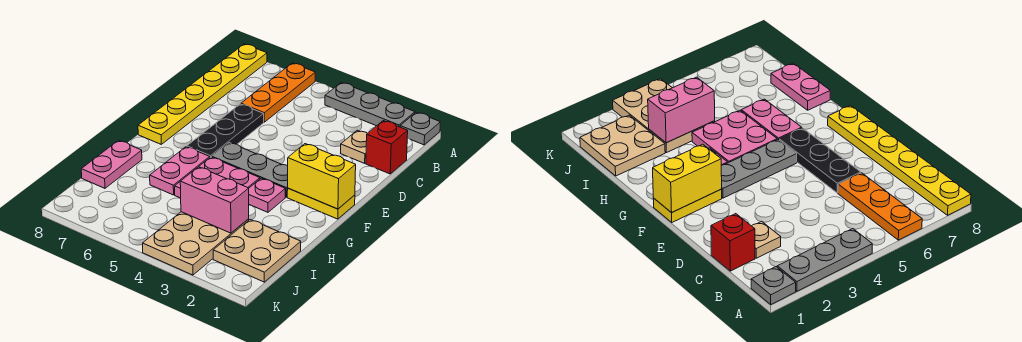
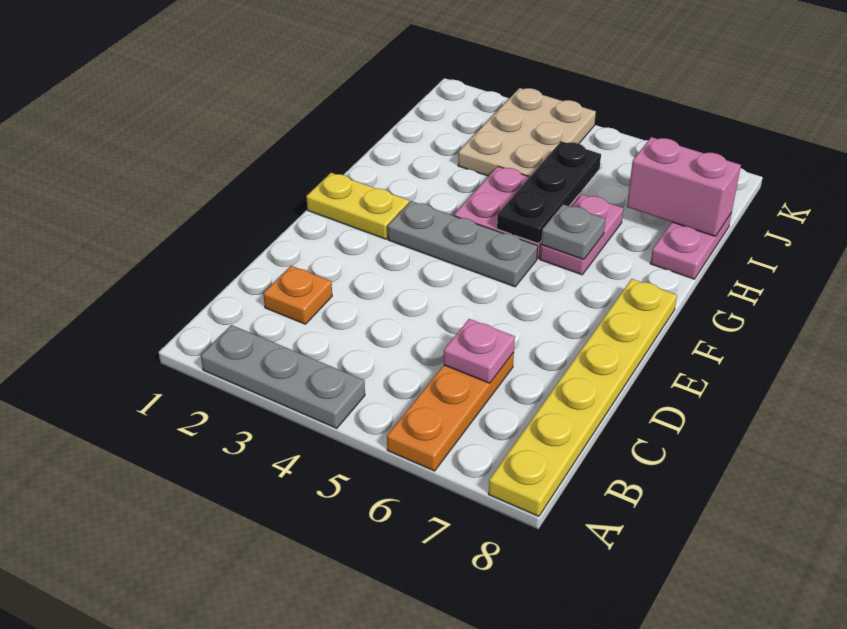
grey plate A1 level 1 -> grey plate G6 level 2
red brick C1 level 1 -> none
tan plate C2 level 1 -> orange plate C2 level 1
black plate D6:F6 level 1 -> black plate G5:I5 level 2
yellow brick F1:F2 level 2 -> none
pink plate G3 level 1 -> pink plate C6 level 2
tan plate I1:J2 level 1 -> none
pink brick I3:I4 level 2 -> pink brick I7:I8 level 2

